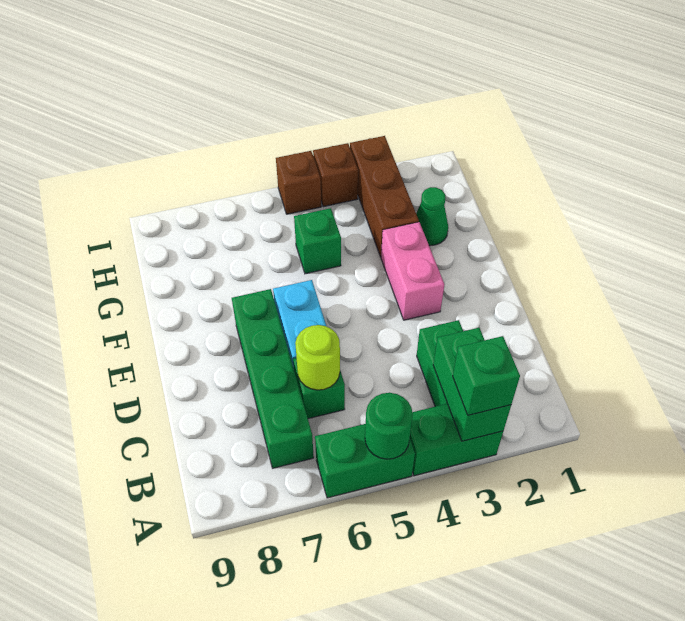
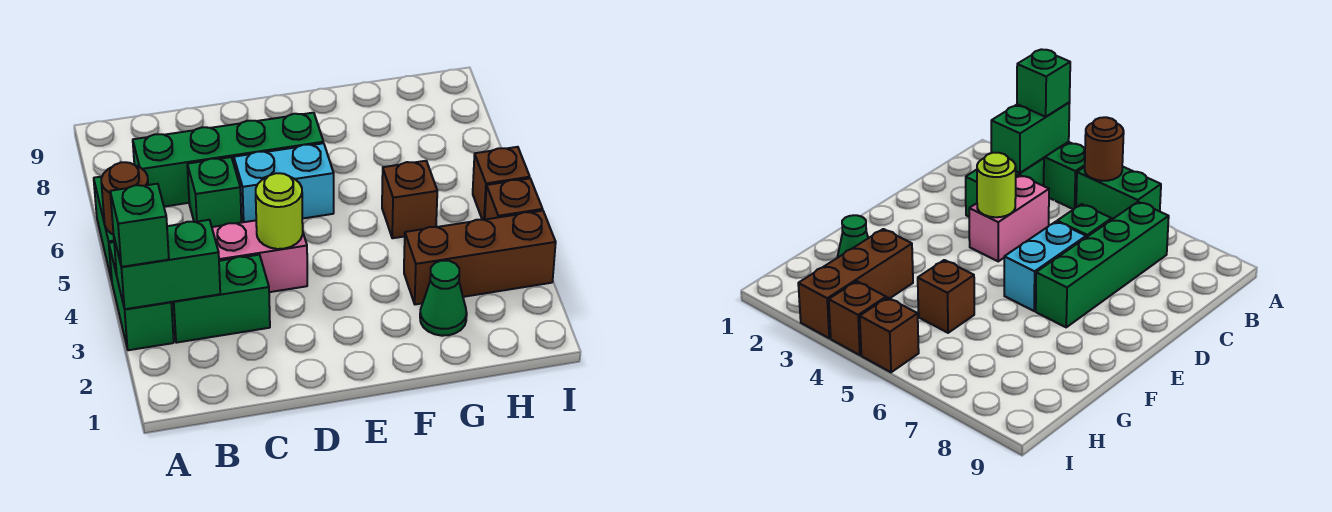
green round brick A5 level 2 -> brown round brick A5 level 2
lime round brick C6 level 2 -> lime round brick D4 level 2
pink brick E3:F3 level 1 -> pink brick C4:D4 level 1
green brick G5 level 1 -> brown brick G5 level 1

